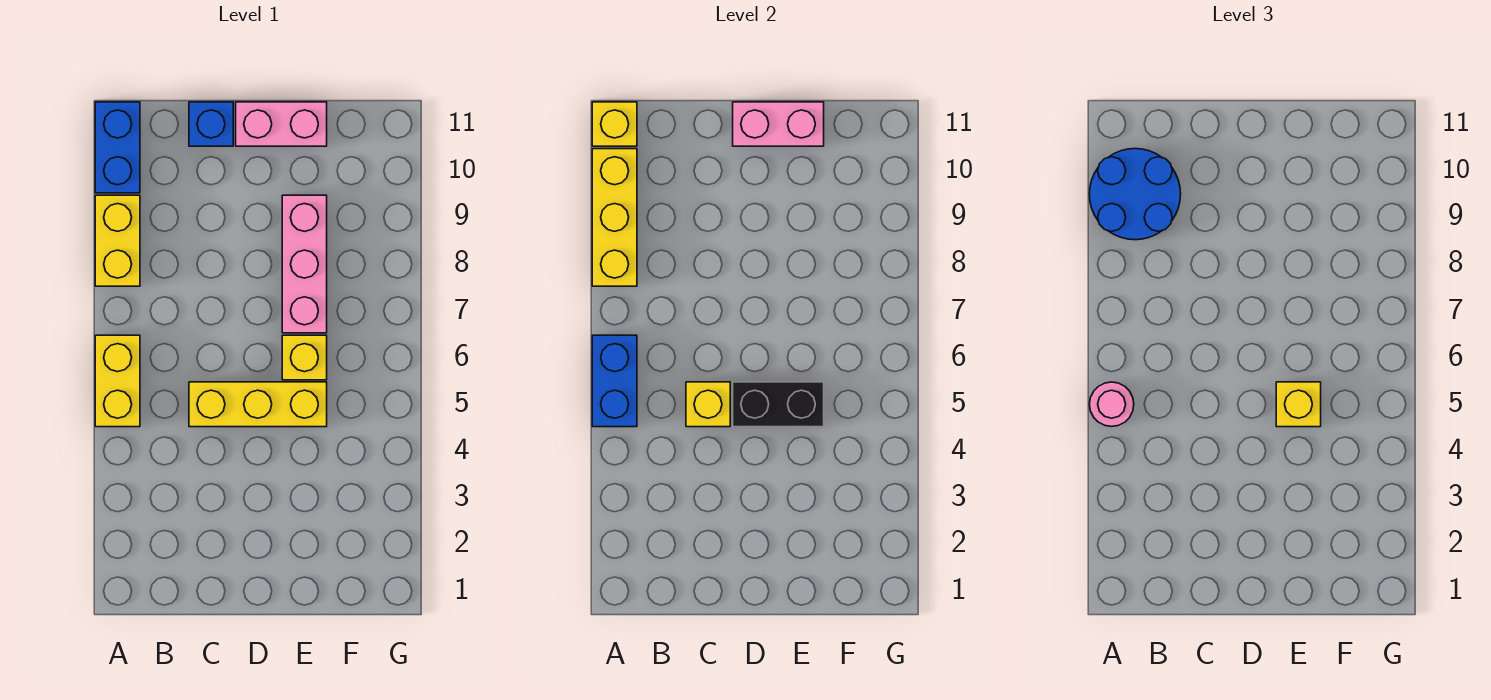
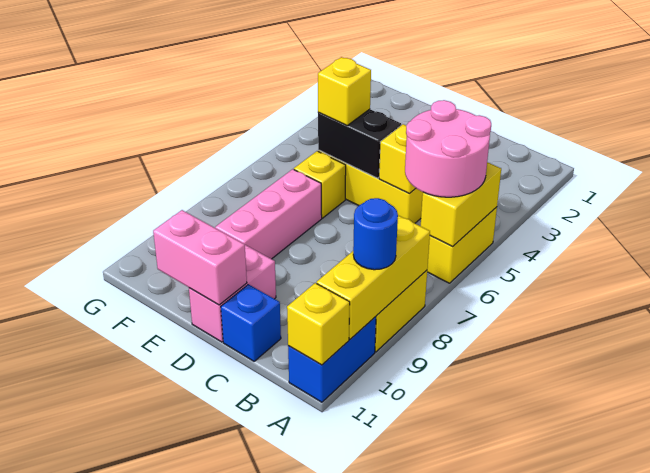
blue brick A5:A6 level 2 -> yellow brick A5:A6 level 2
pink round brick A5 level 3 -> pink round brick A5:B6 level 3
blue round brick A9:B10 level 3 -> blue round brick A9 level 3
pink brick D11:E11 level 1 -> pink brick D10:D11 level 1

